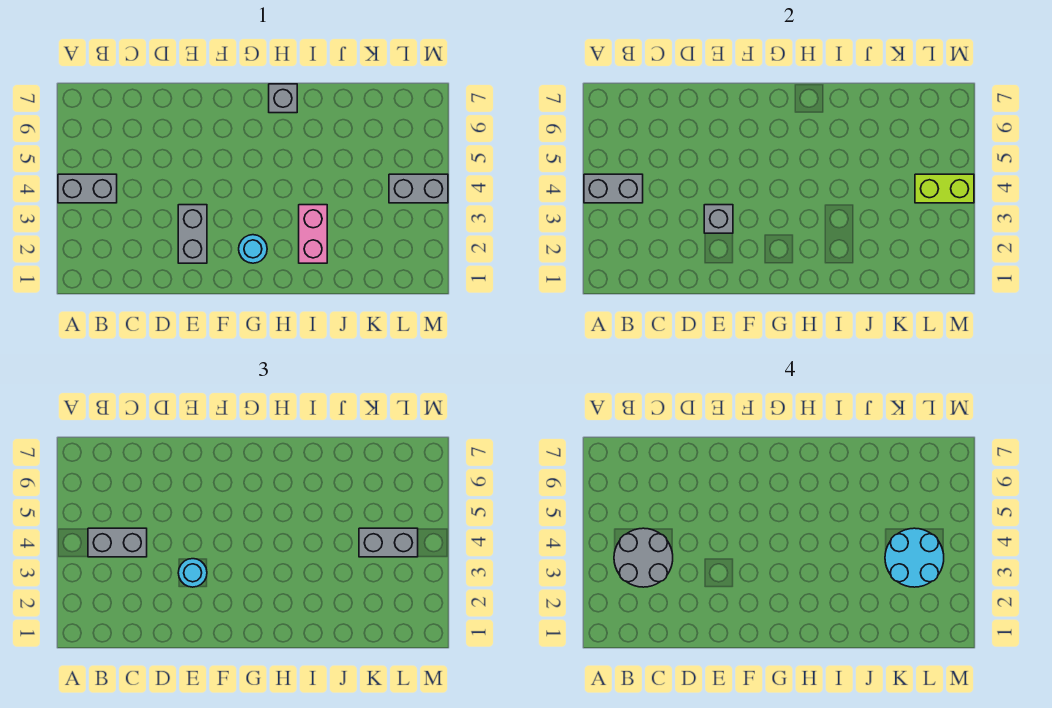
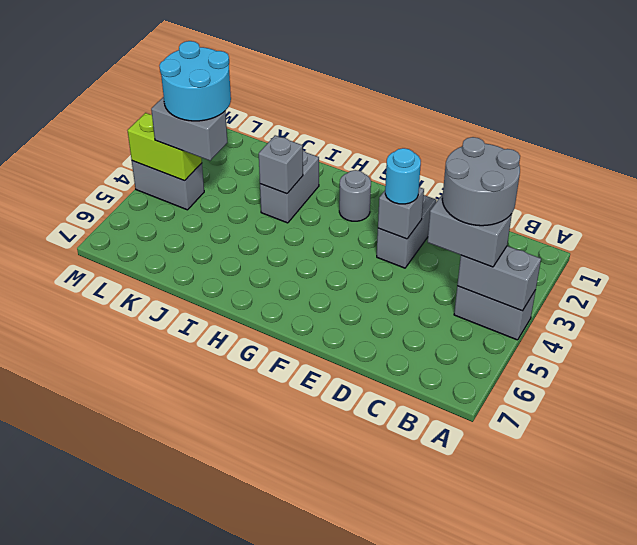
cyan round brick G2 level 1 -> grey round brick G2 level 1
grey brick H7 level 1 -> grey brick I3 level 2
pink brick I2:I3 level 1 -> grey brick I2:I3 level 1

